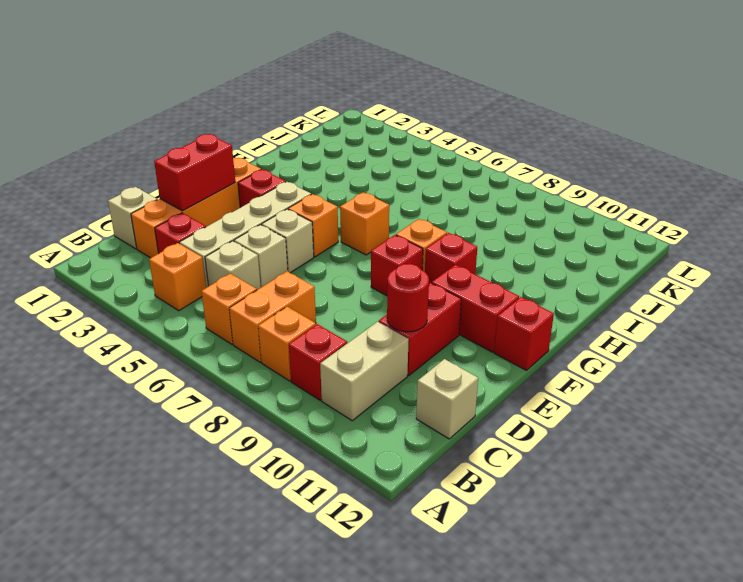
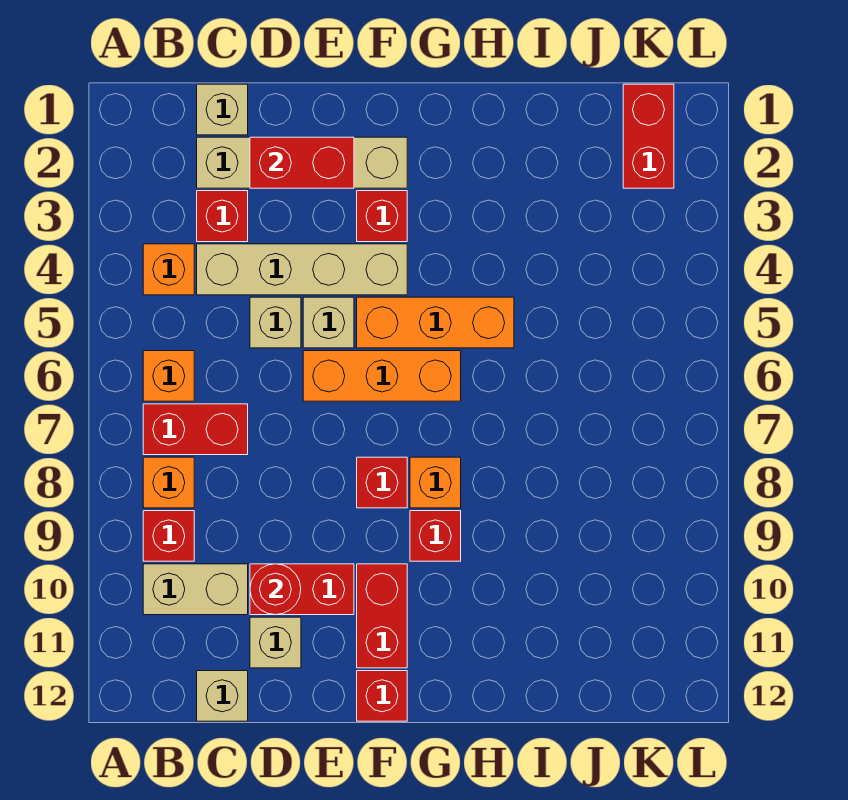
orange brick B7:C7 level 1 -> red brick B7:C7 level 1
orange brick C2:F2 level 1 -> tan brick C2:F2 level 1
tan brick C5 level 1 -> tan brick D11 level 1
orange brick F5 level 1 -> orange brick F5:H5 level 1
orange brick G6 level 1 -> orange brick E6:G6 level 1
none -> red brick K1:K2 level 1

